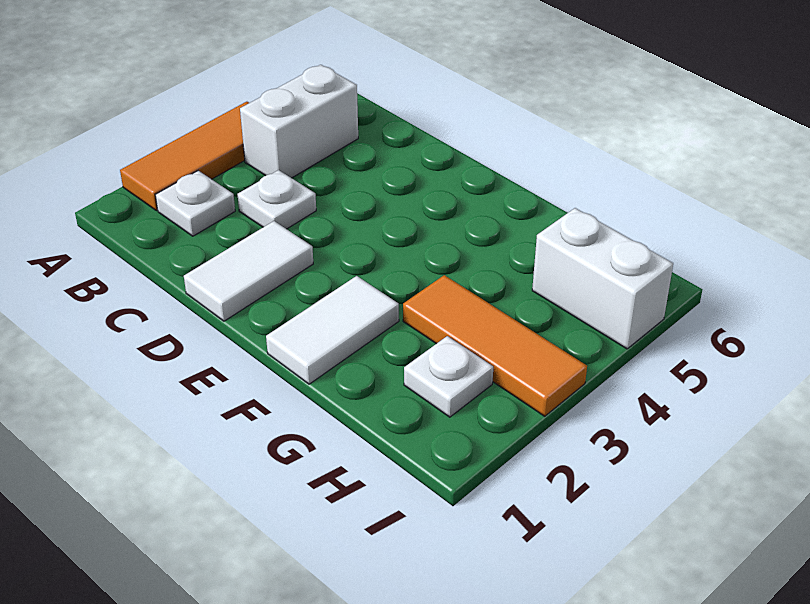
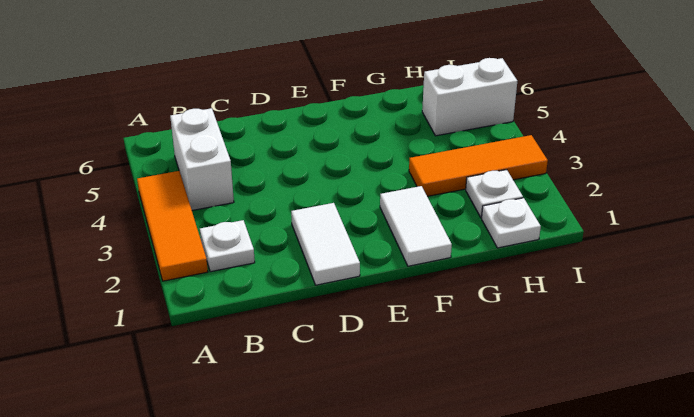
white plate C3 level 1 -> white plate H1 level 1

